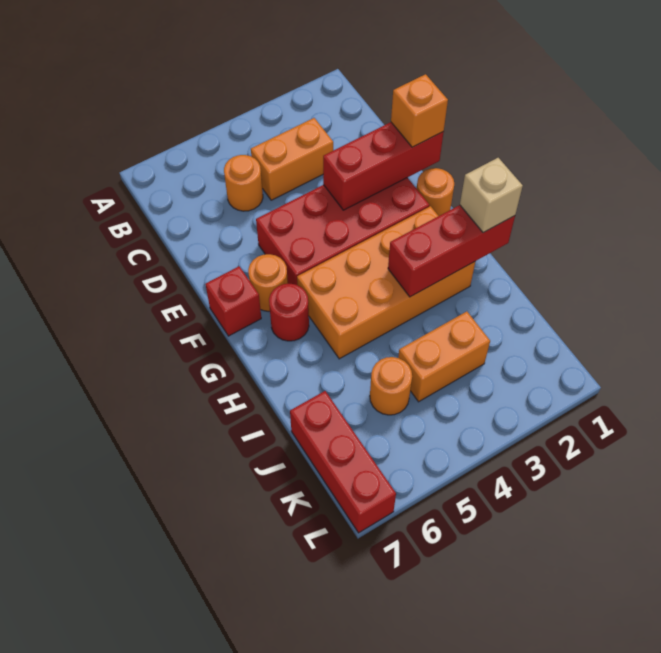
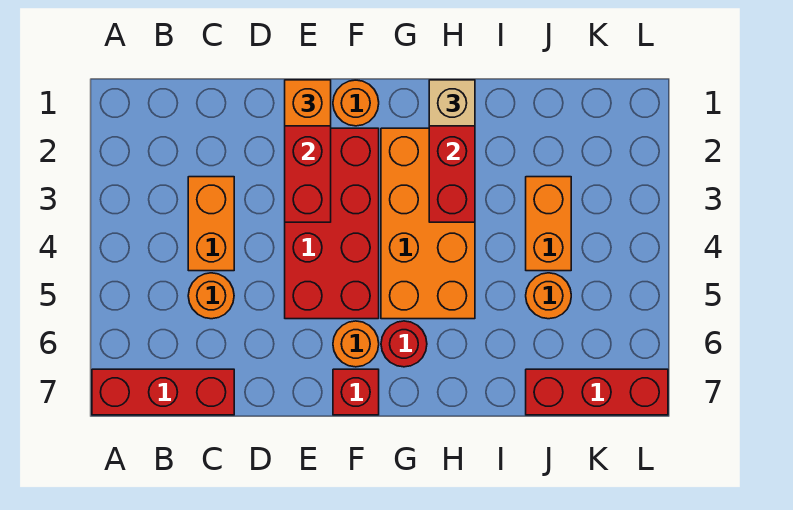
none -> red brick A7:C7 level 1

